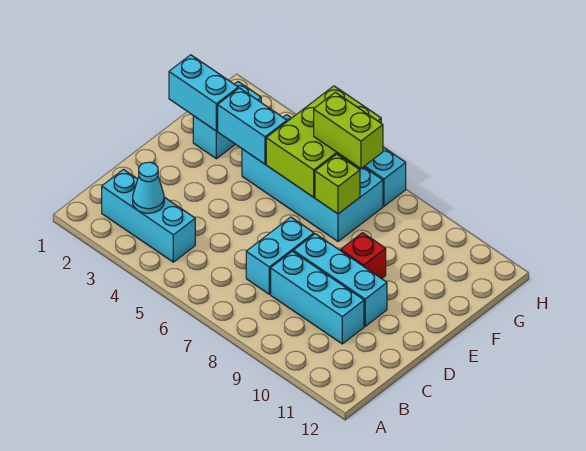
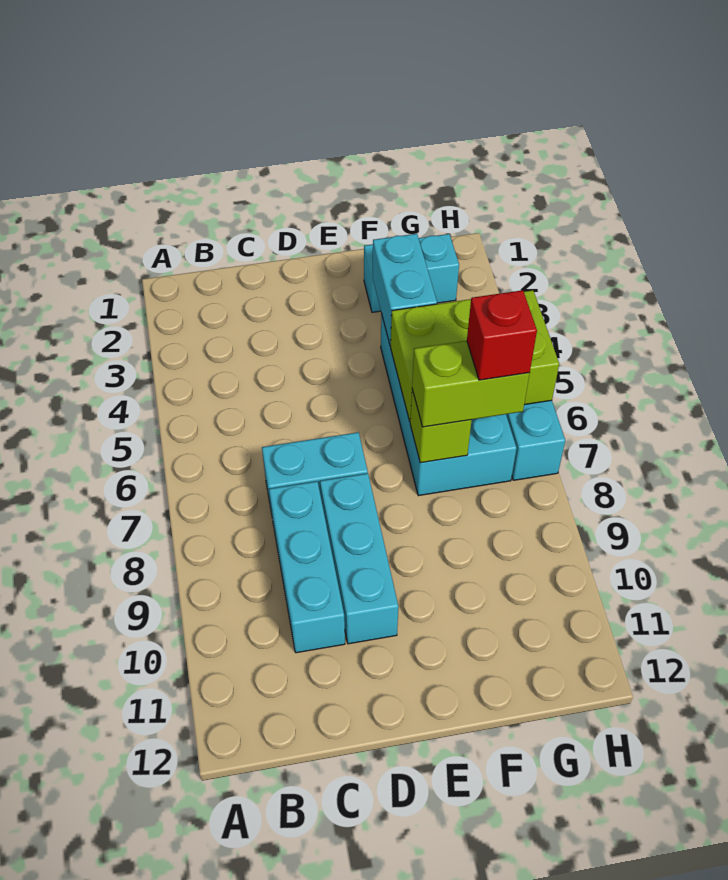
cyan brick B2:B4 level 1 -> none
cyan cone B3 level 2 -> none
red brick E9 level 1 -> red brick G7 level 4
cyan brick F1:F2 level 2 -> none
lime brick G6:G7 level 3 -> lime brick F7:G7 level 3

